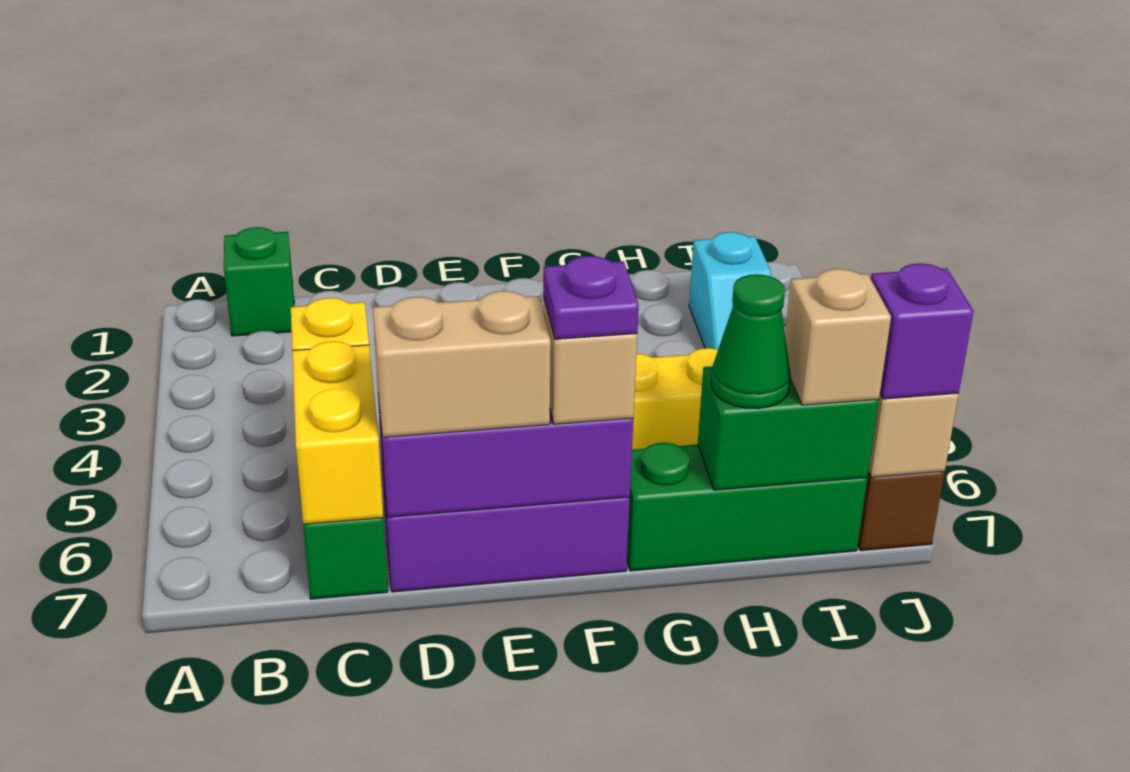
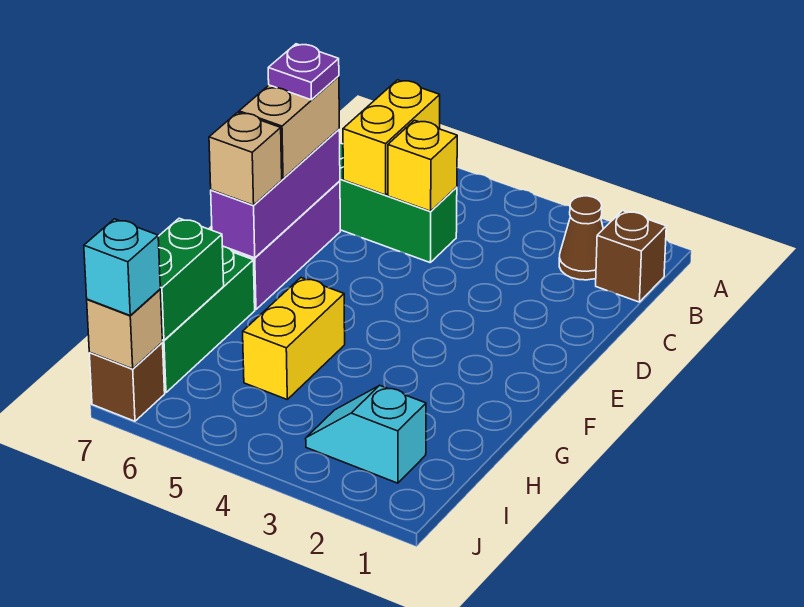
green brick B1 level 1 -> brown brick B1 level 1
none -> brown cone B2 level 1
yellow brick C6:C7 level 2 -> yellow brick B6:C6 level 2
purple plate F7 level 4 -> purple plate D7 level 4
green cone H7 level 3 -> none
tan brick I7 level 3 -> none
purple brick J7 level 3 -> cyan brick J7 level 3

